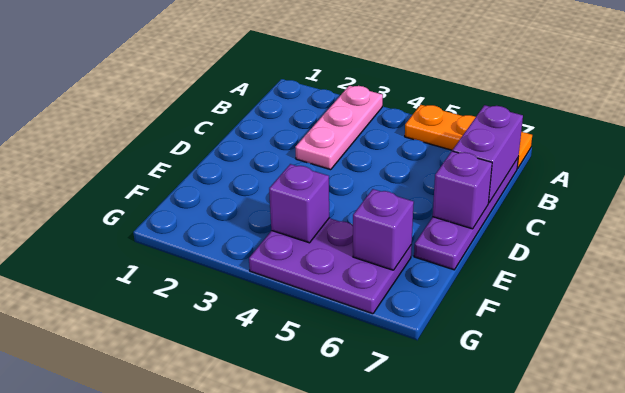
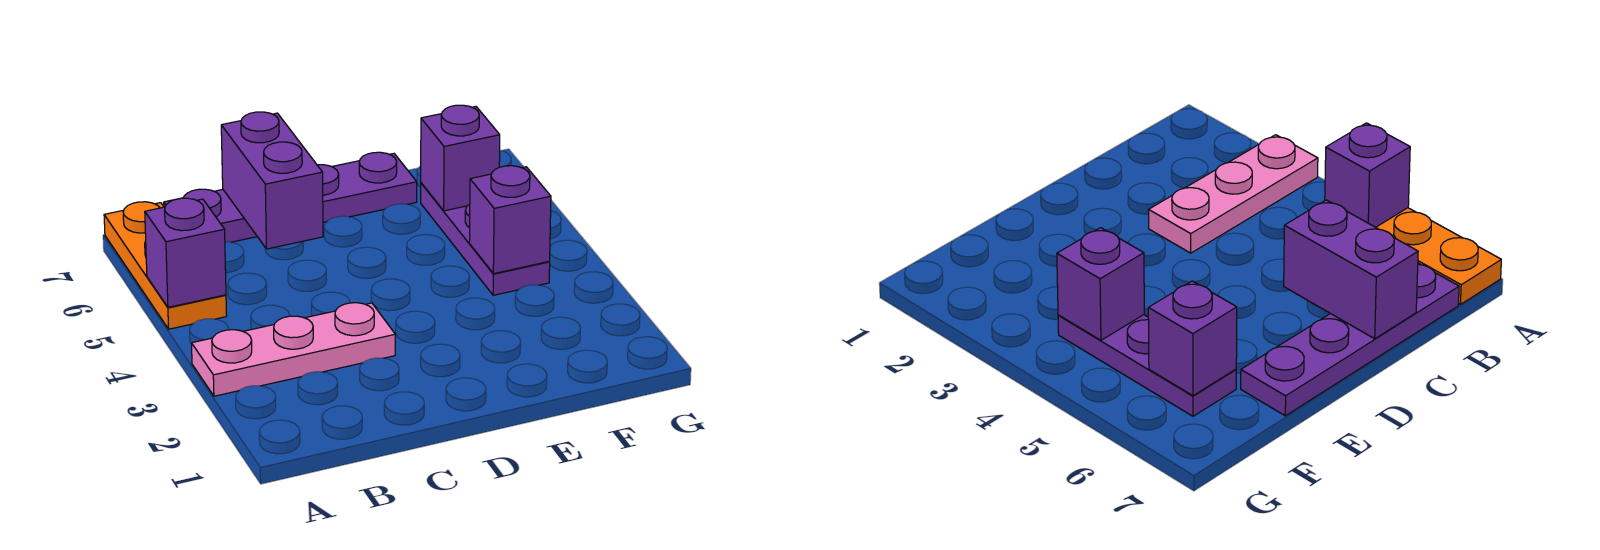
purple brick B7:C7 level 2 -> purple brick C6:C7 level 2
purple brick D7 level 2 -> purple brick A5 level 2
purple plate F4:G6 level 1 -> purple plate F4:F6 level 1

